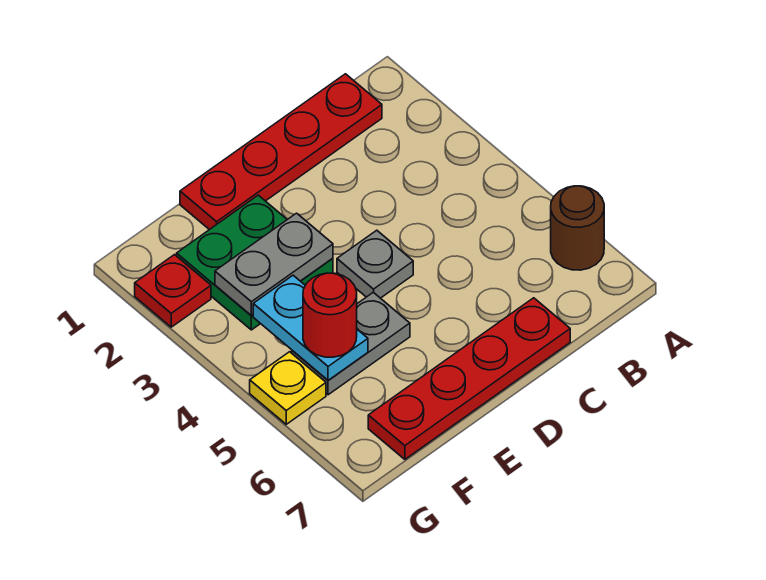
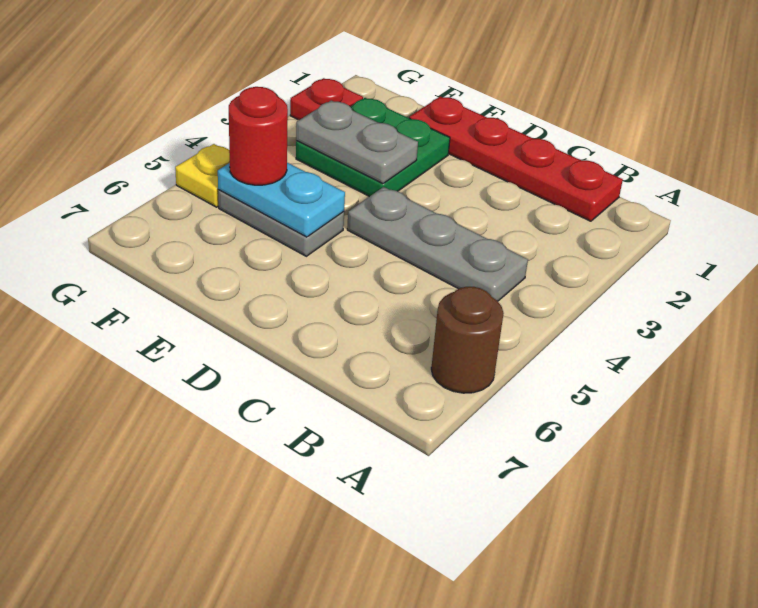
red plate C7:F7 level 1 -> none
grey plate D4 level 1 -> grey plate B4:D4 level 1
cyan plate F4:F5 level 2 -> cyan plate E5:F5 level 2

